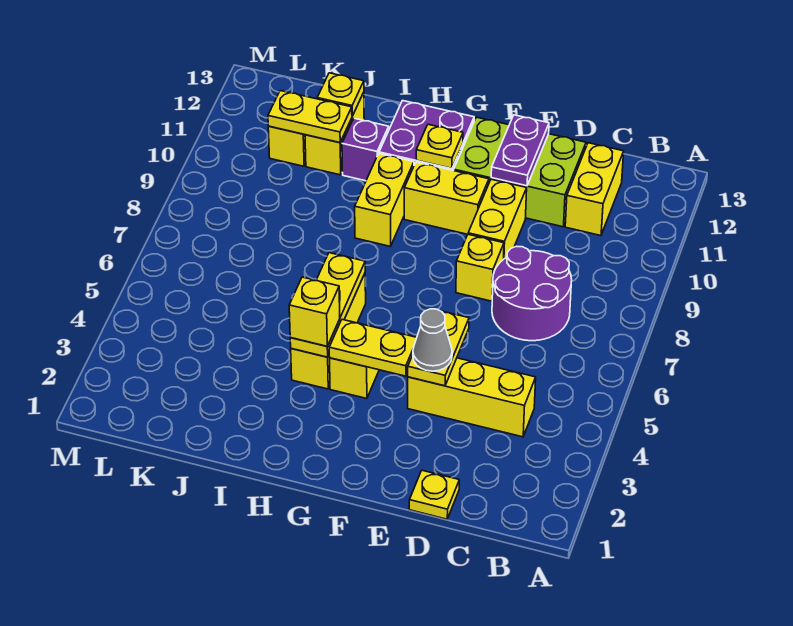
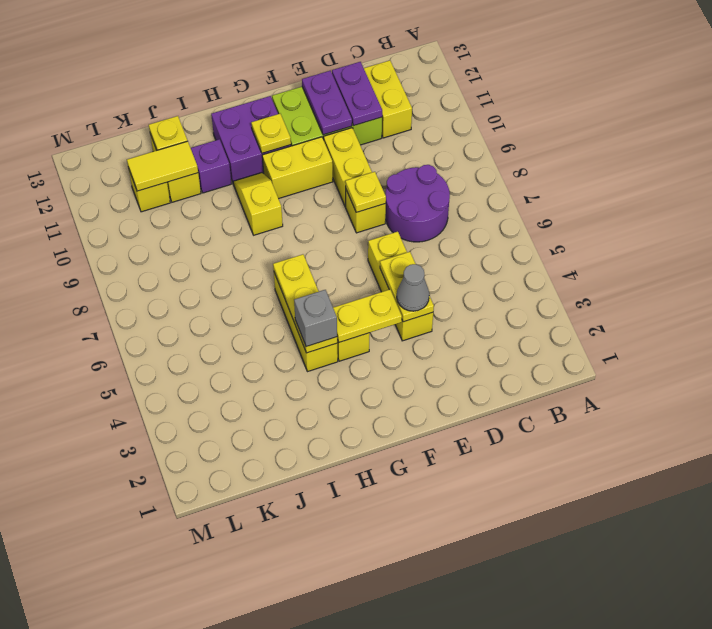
yellow brick C4:E4 level 1 -> yellow brick E4:E6 level 1
yellow plate D1 level 1 -> yellow plate E8 level 2
none -> purple plate D11:D12 level 2
yellow brick H4 level 3 -> grey brick H4 level 3
yellow brick H9:H10 level 1 -> yellow slope H9:H10 level 1 top 9
yellow plate J11:K11 level 2 -> yellow tile J11:K11 level 2

